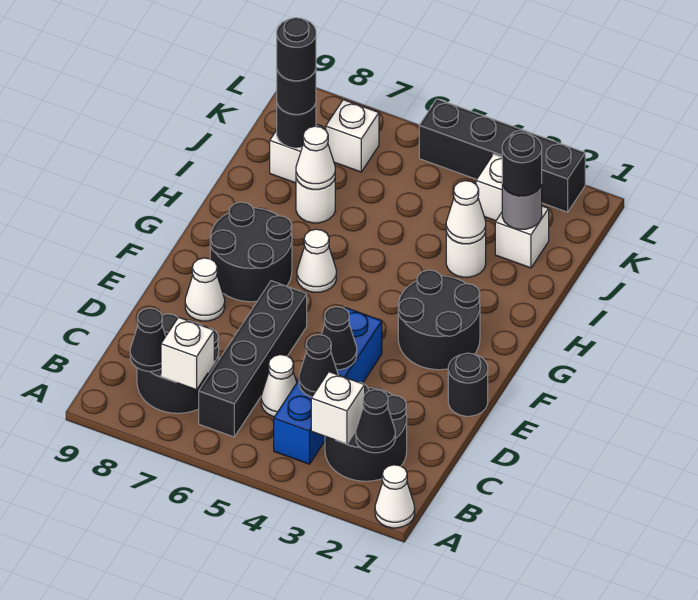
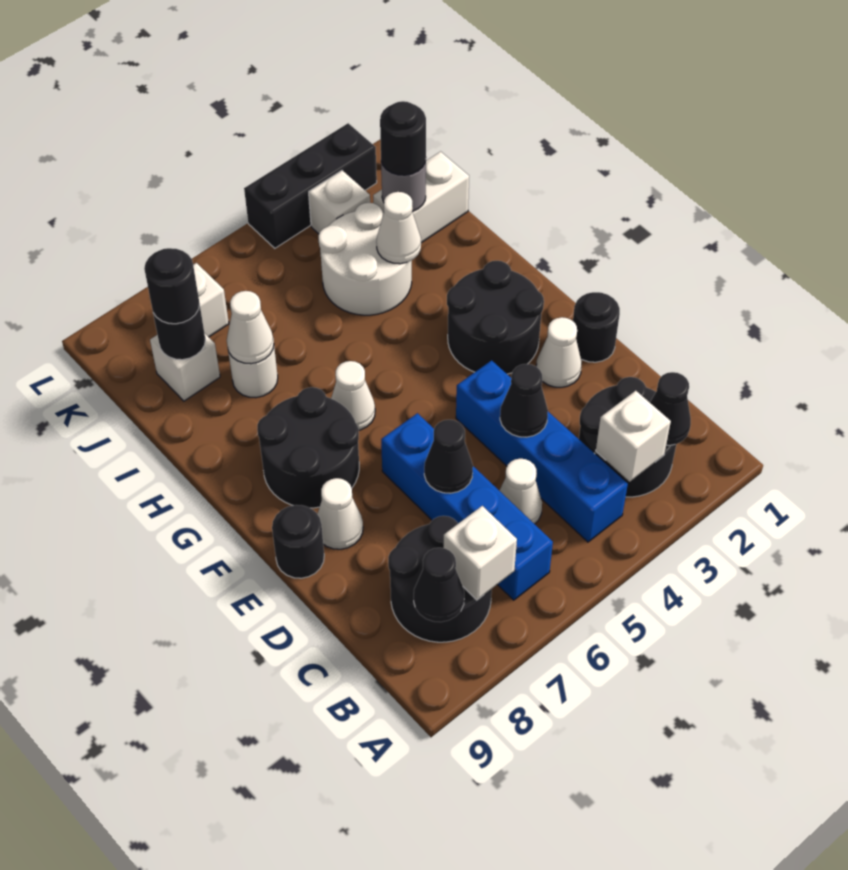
white cone A1 level 1 -> white cone E2 level 1
black brick B6:E6 level 1 -> blue brick B6:E6 level 1
black cone C4 level 2 -> black cone D6 level 2
white round brick I3 level 1 -> white round brick I3:J4 level 1
white brick J2 level 1 -> white brick J1:J2 level 1
black round brick J8 level 4 -> black round brick E9 level 1
black brick L2:L5 level 1 -> black brick L2:L4 level 1

